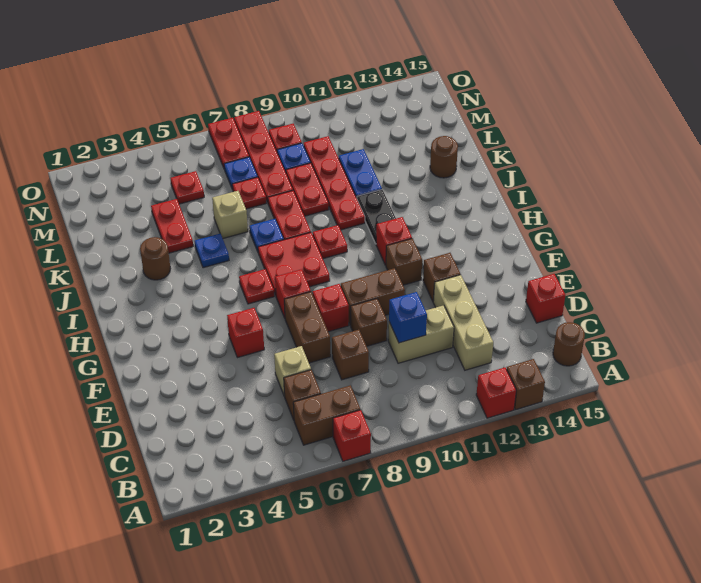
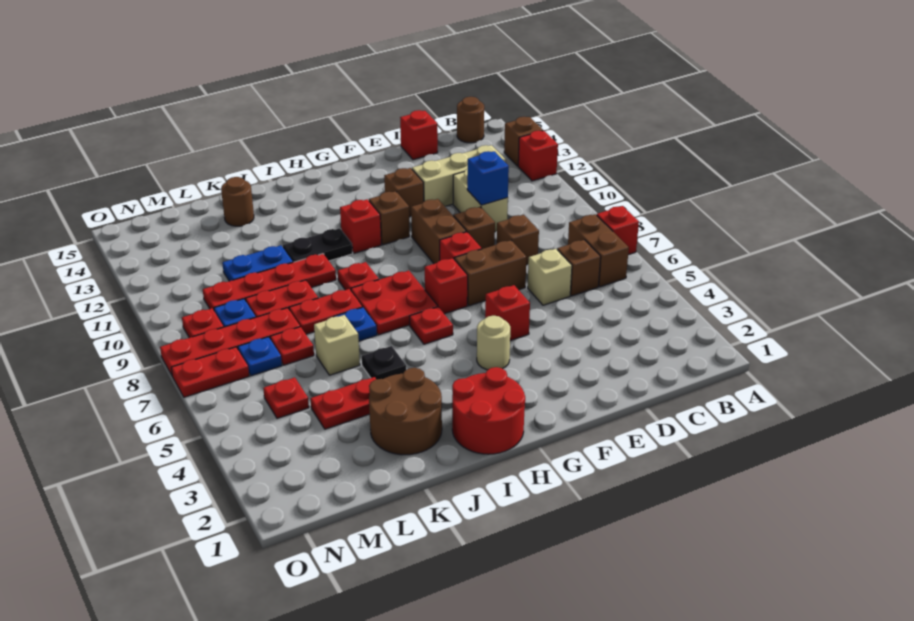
none -> tan round brick G4 level 1
none -> red round brick H1:I2 level 1
brown round brick J3 level 1 -> brown round brick J2:K3 level 1
blue plate J5 level 1 -> black plate J5 level 1

